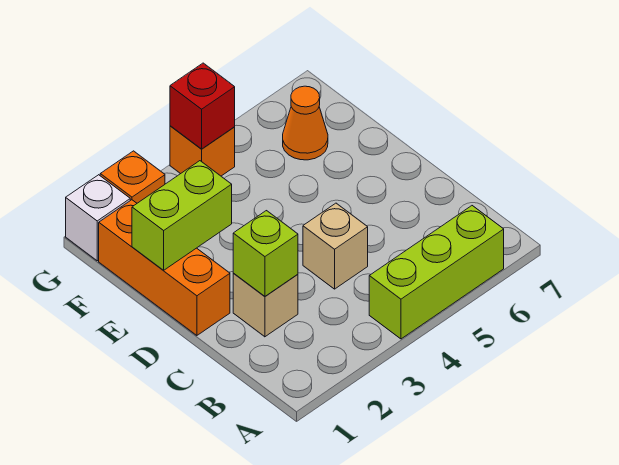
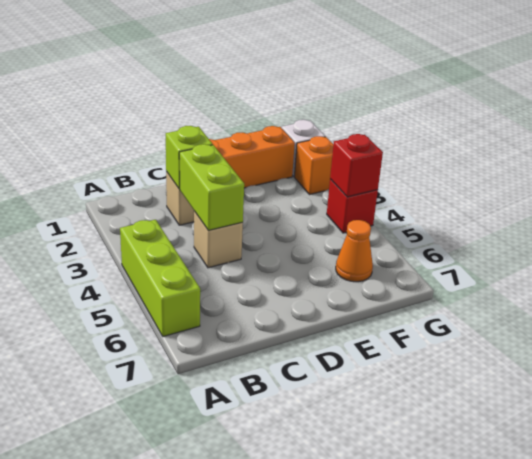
lime brick E1:E2 level 2 -> lime brick C3:C4 level 2
orange brick G4 level 1 -> red brick G4 level 1

